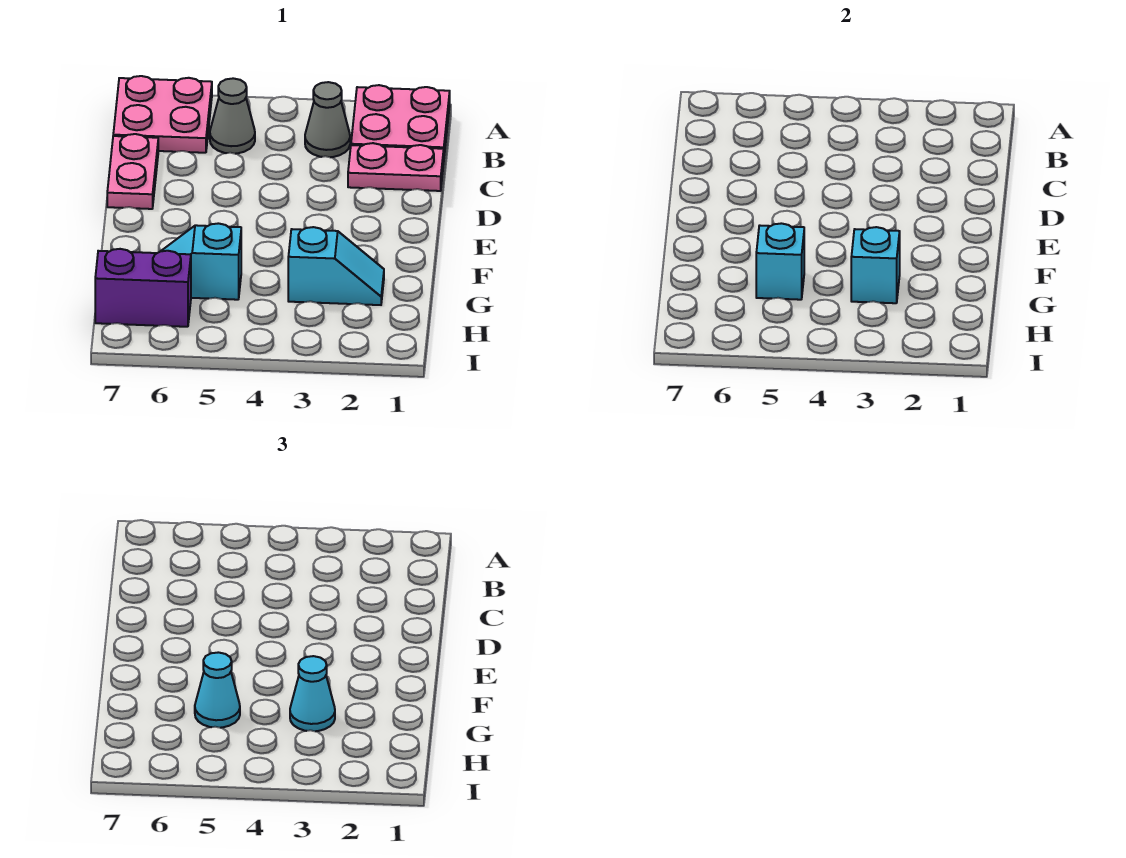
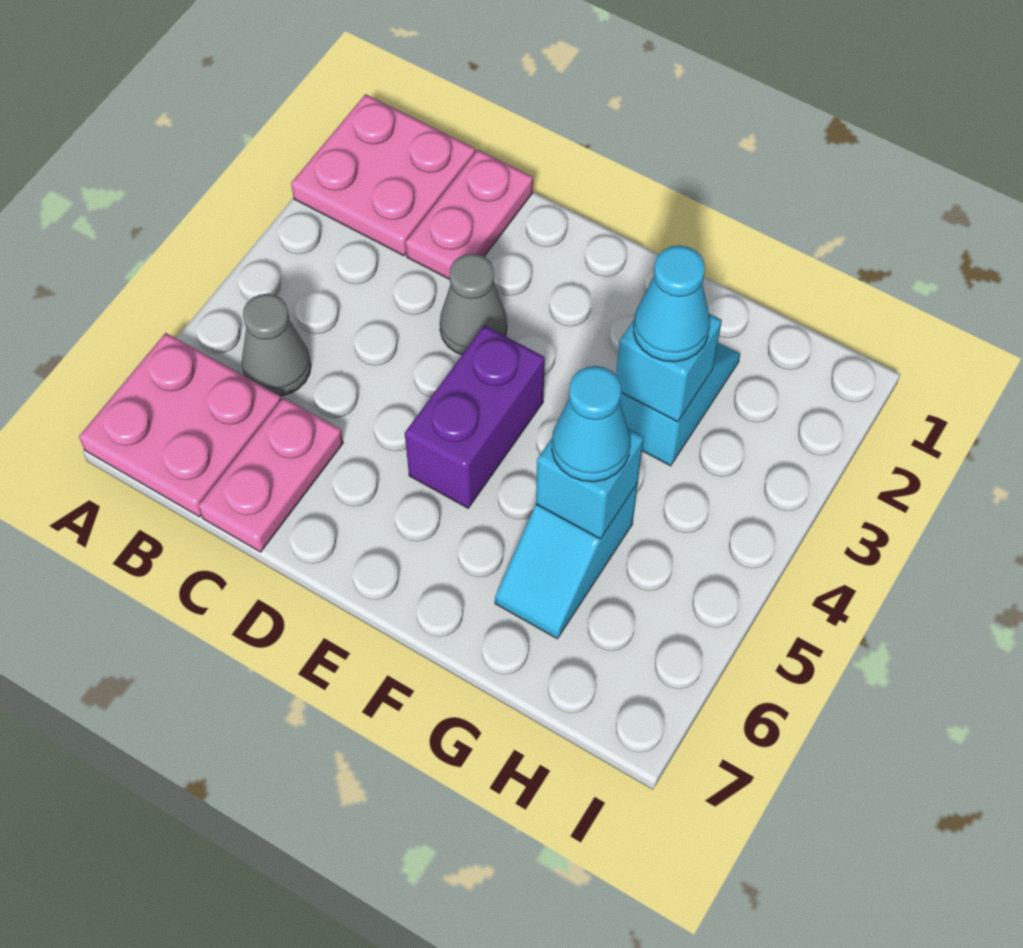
grey cone B3 level 1 -> grey cone D3 level 1
pink plate C7:D7 level 1 -> pink plate C6:C7 level 1
purple brick H6:H7 level 1 -> purple brick E4:E5 level 1

